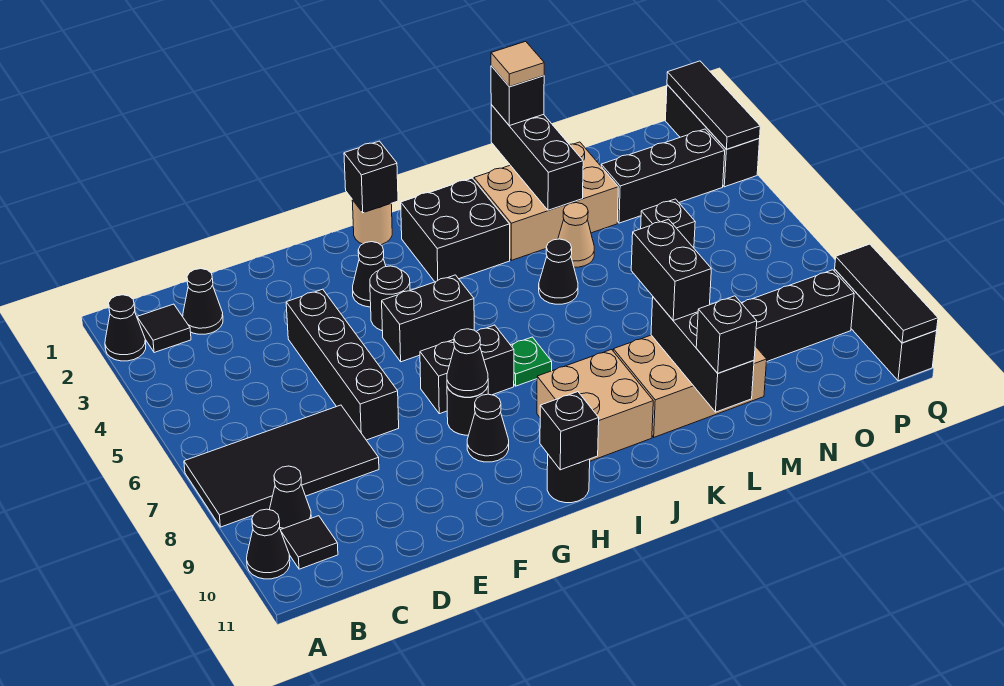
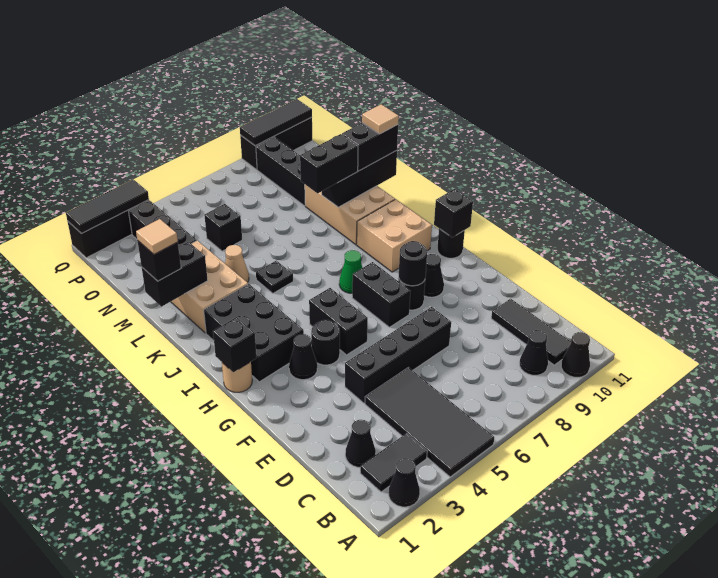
black tile A7:D8 level 1 -> black tile A4:D5 level 1
black tile B2 level 1 -> black tile B2:B3 level 1
black tile B10 level 1 -> black tile B10:D10 level 1
black cone G8 level 2 -> black round brick G8 level 2
black brick I2:J3 level 1 -> black brick H2:J3 level 1
green plate I7 level 1 -> green cone I7 level 1
black cone K5 level 1 -> black plate K5 level 1
black brick L1:L3 level 2 -> black brick L1:L2 level 2
black brick L11 level 3 -> black brick L10:L11 level 3
none -> tan tile L11 level 4

